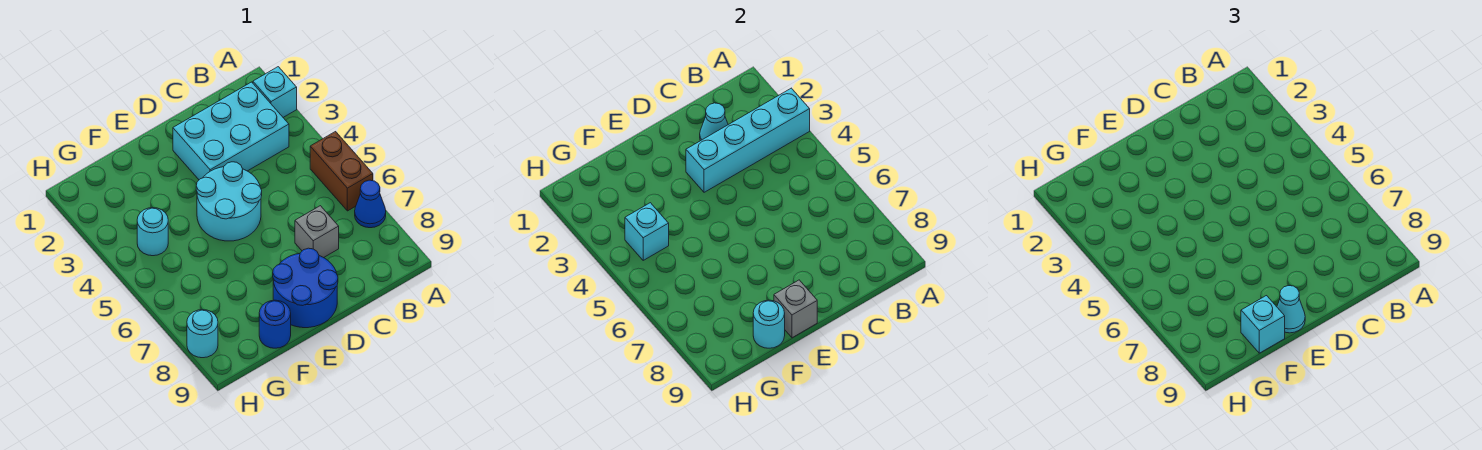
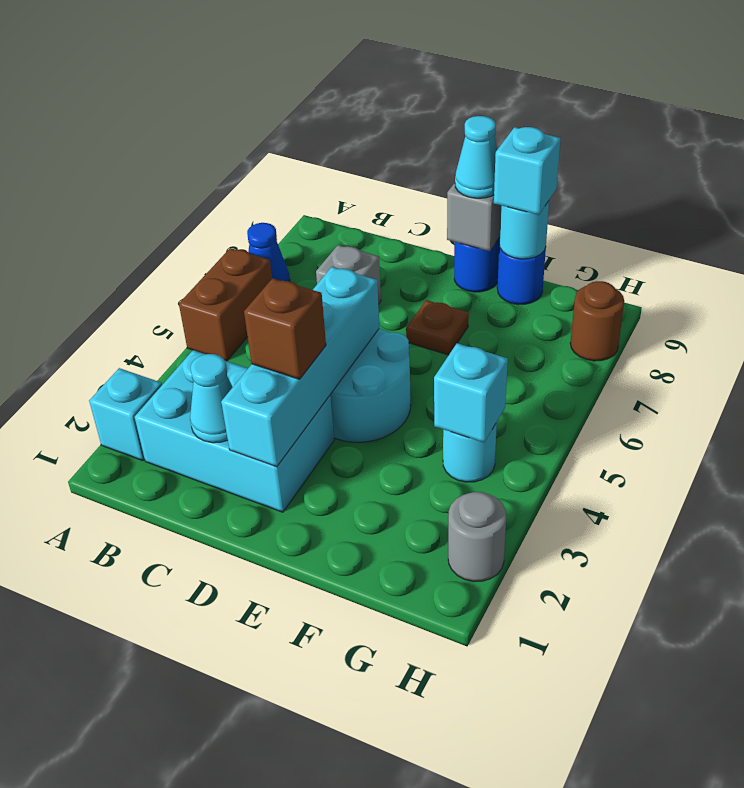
cyan brick A3:D3 level 2 -> cyan brick D2:D5 level 2
none -> brown brick D3 level 3
blue round brick D8:E9 level 1 -> blue round brick E9 level 1
none -> brown plate E7 level 1
none -> grey round brick H2 level 1
cyan round brick H8 level 1 -> brown round brick H8 level 1

